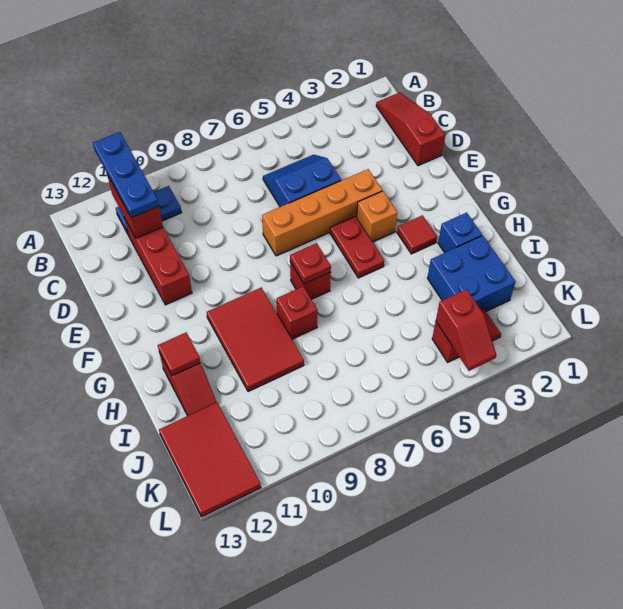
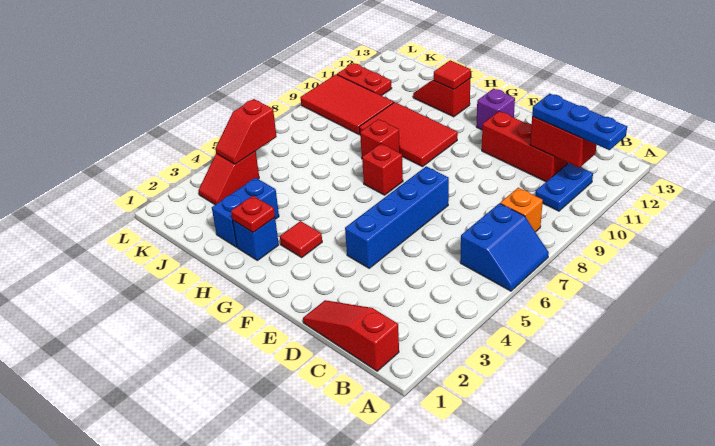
red slope B1:D1 level 1 top D -> red slope B1:D1 level 1 top B
blue slope C5:D6 level 1 top D -> blue slope A6:B7 level 1 top B
orange brick E4:E7 level 1 -> blue brick E4:E7 level 1
orange brick F4 level 1 -> orange brick B8 level 1
red plate F5:G5 level 1 -> red plate K11:L11 level 1
none -> purple brick F12 level 1
red plate G7 level 2 -> red plate H2 level 2
blue brick I2:J3 level 1 -> blue brick I2:I3 level 1
red tile J12:L13 level 1 -> red tile J9:L10 level 1
red slope K4:L4 level 2 top K -> red slope K4:K5 level 2 top 5

